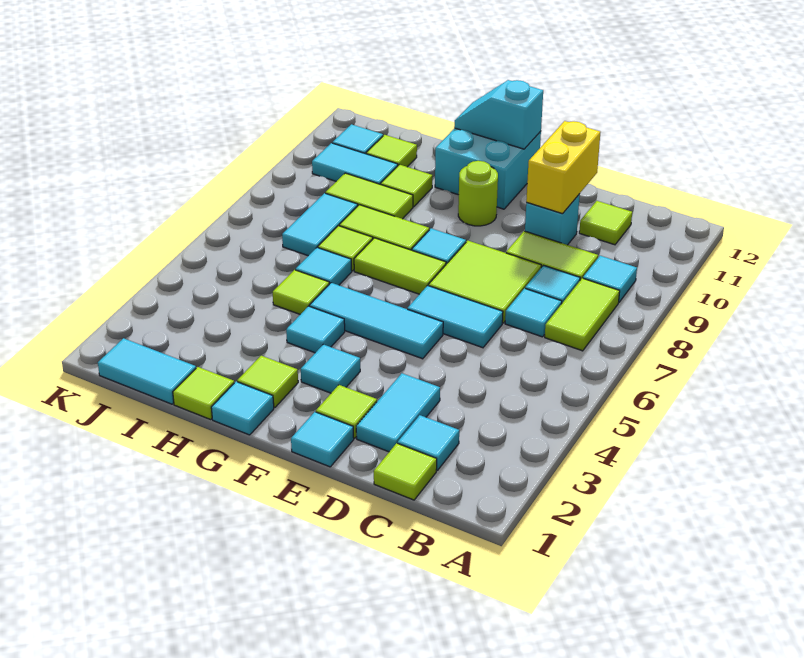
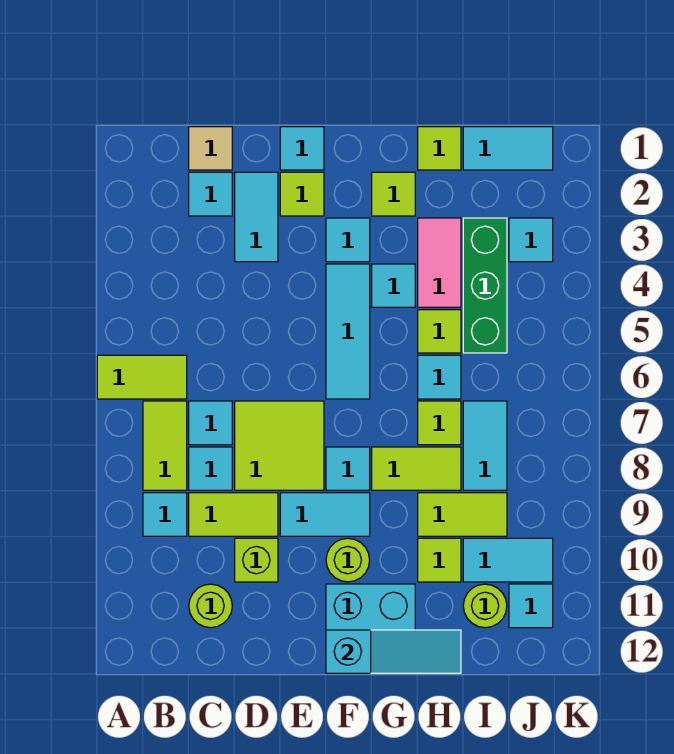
lime tile C1 level 1 -> tan tile C1 level 1
lime tile C11 level 1 -> lime round brick C11 level 1
cyan tile D6:E6 level 1 -> cyan tile E9:F9 level 1
cyan brick D10 level 1 -> lime brick D10 level 1
yellow brick D10:D11 level 2 -> none
cyan tile E5:G5 level 1 -> cyan tile F4:F6 level 1
lime tile F7:G7 level 1 -> lime tile A6:B6 level 1
cyan slope F12:G12 level 2 top F -> cyan slope F12:H12 level 2 top F
cyan tile G1 level 1 -> cyan tile J3 level 1
none -> pink tile H3:H4 level 1
none -> green brick I3:I5 level 1
lime tile I11 level 1 -> lime round brick I11 level 1

